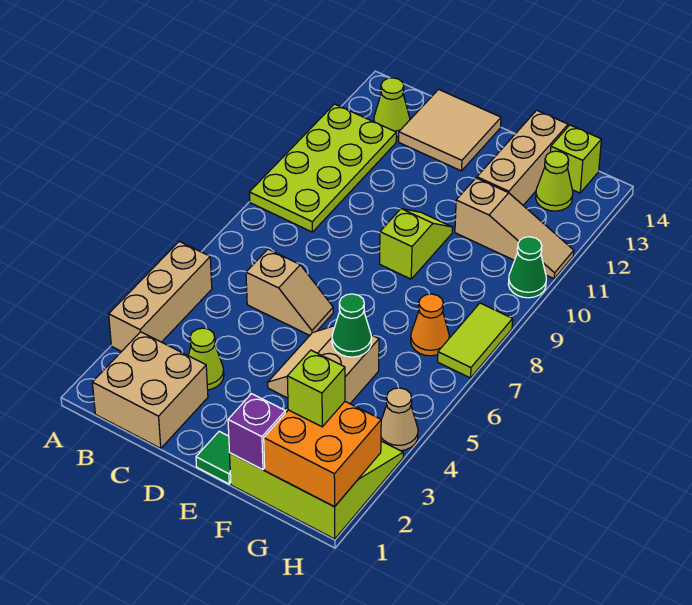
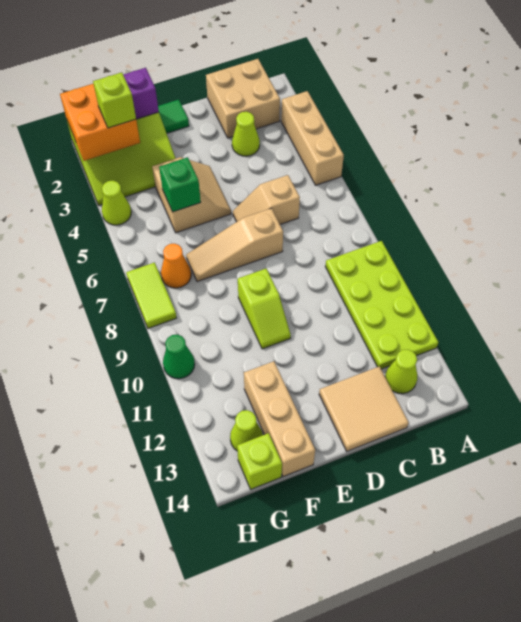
green cone F5 level 2 -> green brick F5 level 2
tan slope F11:H11 level 1 top F -> tan slope D7:F7 level 1 top D
tan cone H4 level 1 -> lime cone H4 level 1

